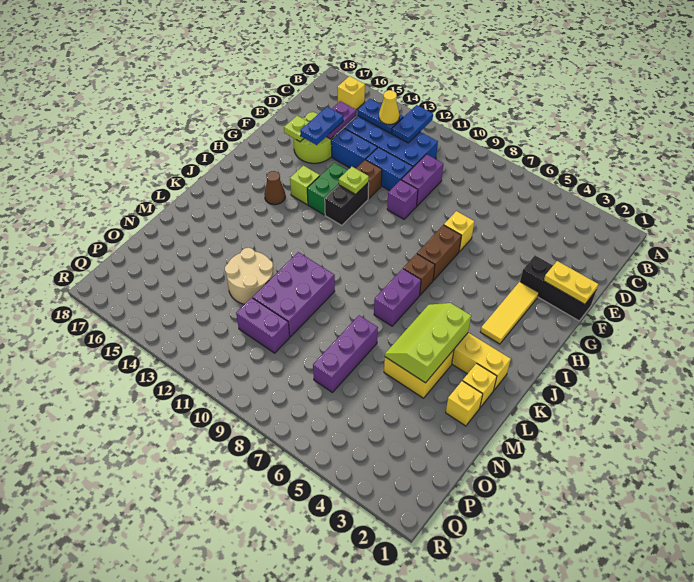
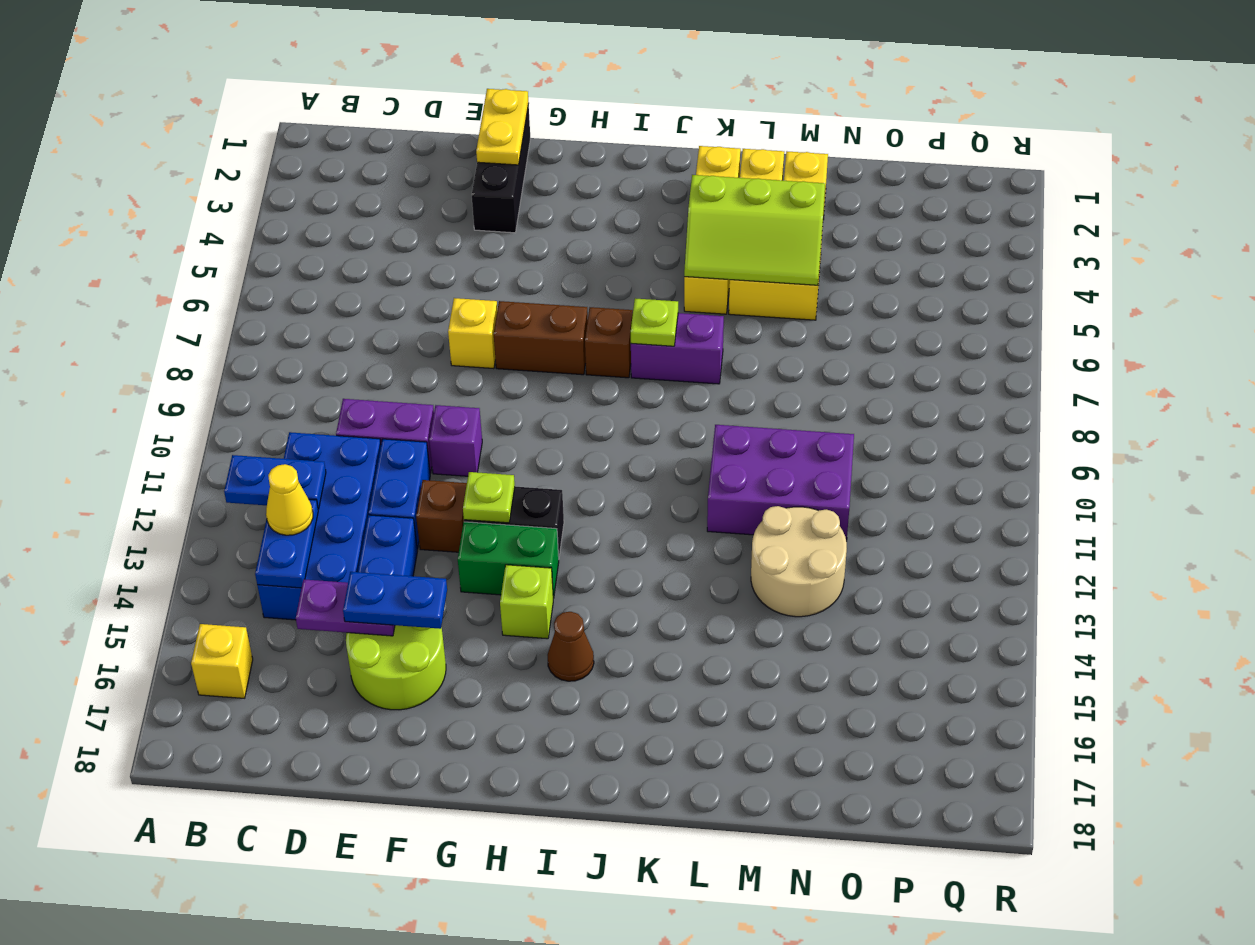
lime plate F16 level 2 -> lime plate J7 level 2
yellow tile G3:I3 level 1 -> none
purple brick M7:O7 level 1 -> none
purple brick O10:O11 level 1 -> none

